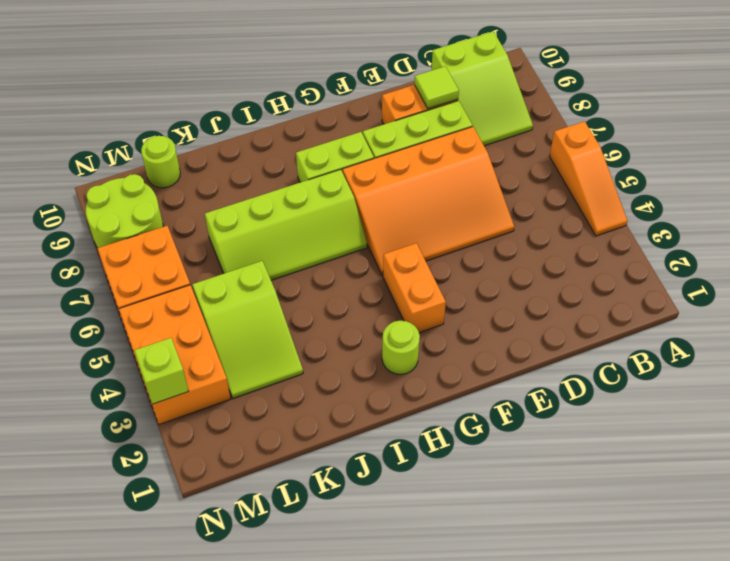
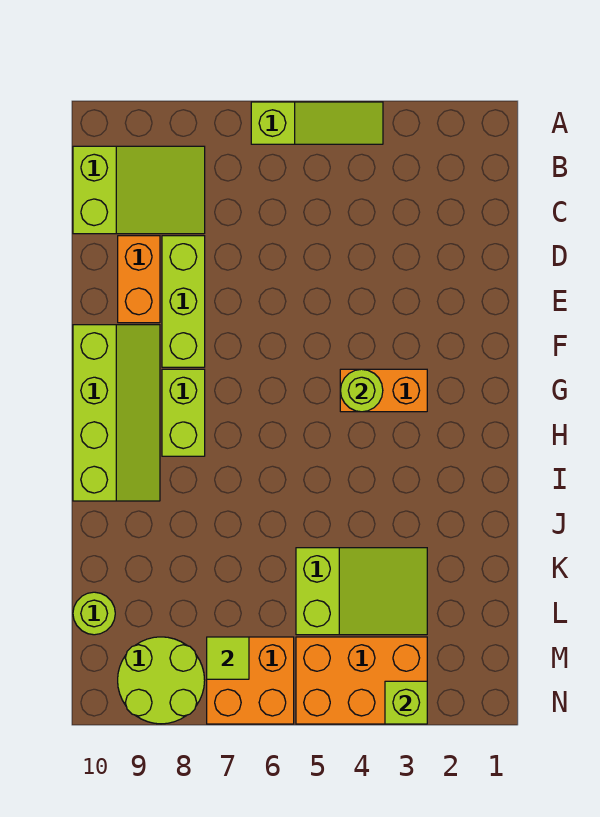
orange slope A4:A6 level 1 top 6 -> lime slope A4:A6 level 1 top 6
orange slope D5:G7 level 1 top 7 -> none
lime tile D9 level 2 -> lime tile M7 level 2
lime round brick H2 level 1 -> lime round brick G4 level 2
lime slope H6:K7 level 1 top 7 -> lime slope F9:I10 level 1 top 10

